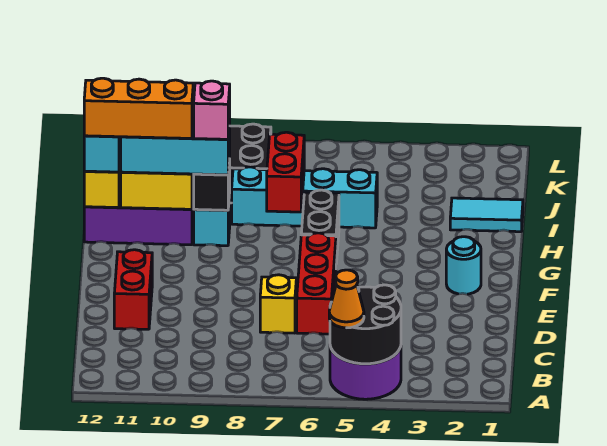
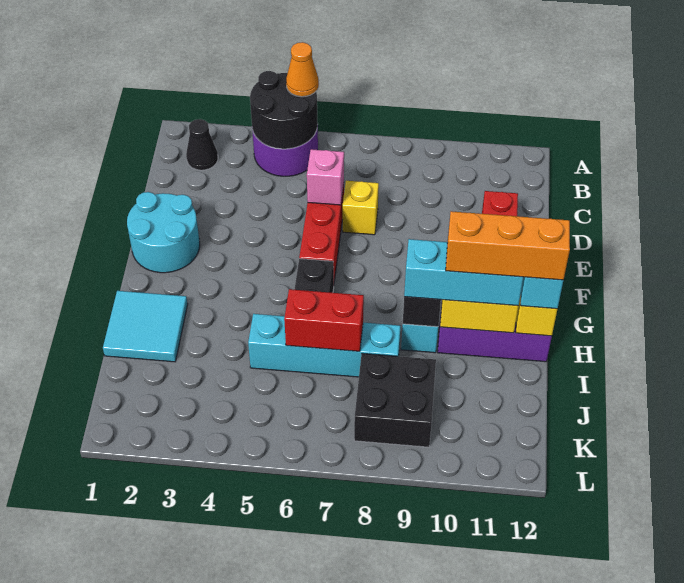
none -> black cone B2 level 1
cyan round brick F2 level 1 -> cyan round brick E1:F2 level 1
red brick H7:I7 level 2 -> red brick I6:I7 level 2
pink brick H9 level 4 -> pink brick D6 level 2
cyan tile I1:I2 level 1 -> cyan tile H1:I2 level 1

